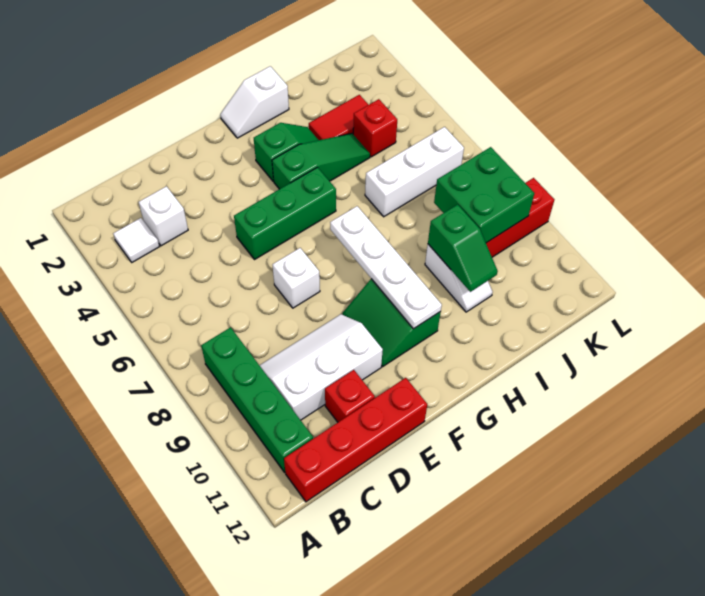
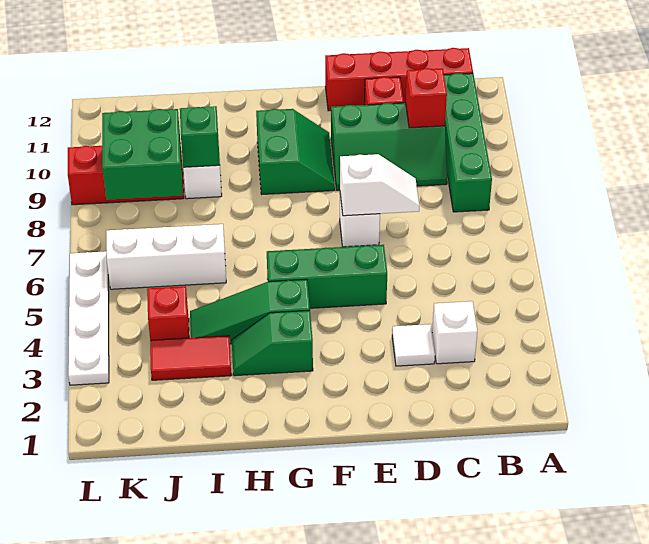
white tile B3 level 1 -> white tile D3 level 1
white slope C9:E10 level 1 top 10 -> green slope C9:E10 level 1 top 10
none -> red brick C10 level 2
white slope G1:H1 level 1 top H -> white slope D7:E7 level 2 top E
white plate G7:G10 level 2 -> white plate L3:L6 level 1

